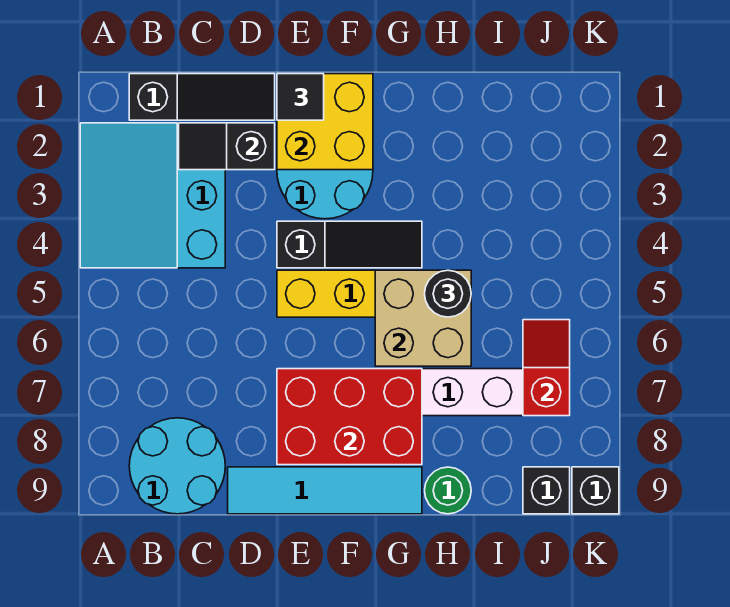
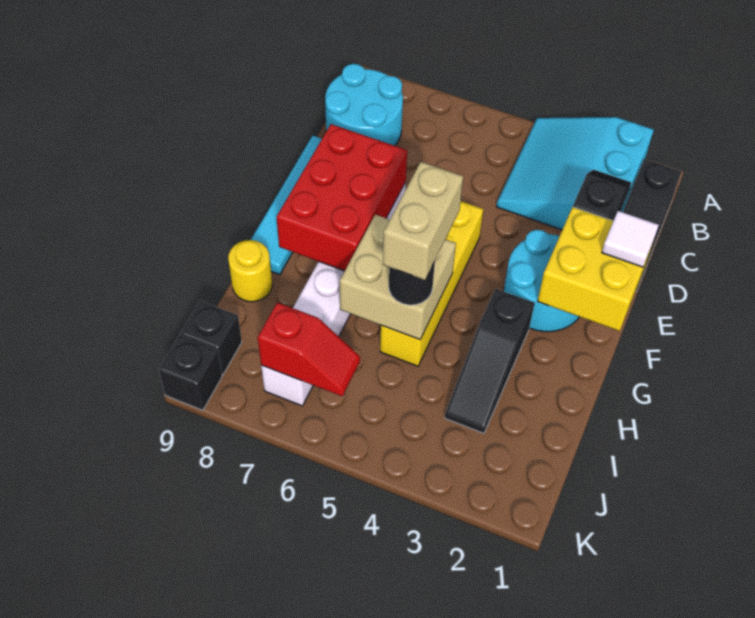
cyan slope A2:C4 level 1 top C -> cyan slope A2:C4 level 1 top 2
black tile E1 level 3 -> white tile E1 level 3
black slope E4:G4 level 1 top E -> black slope G3:I3 level 1 top G
none -> tan brick G5:H5 level 4
green round brick H9 level 1 -> yellow round brick H9 level 1

